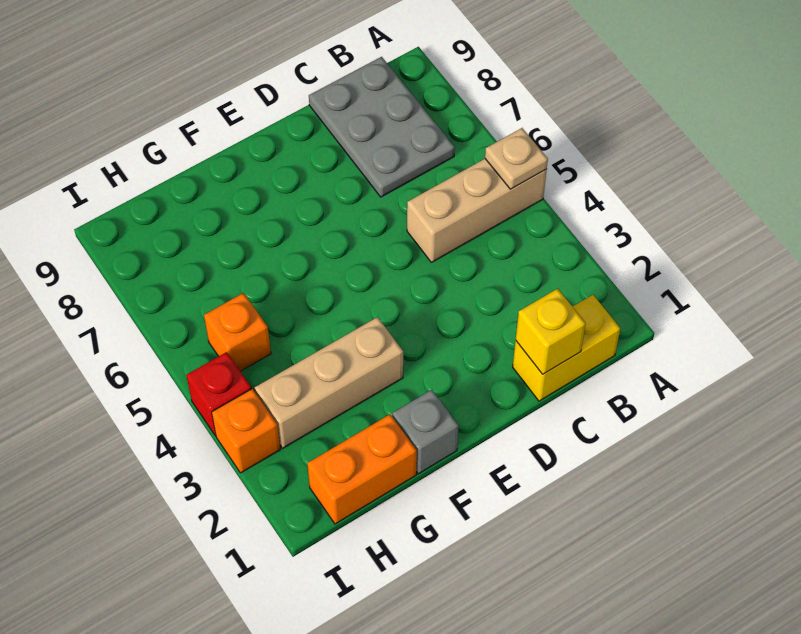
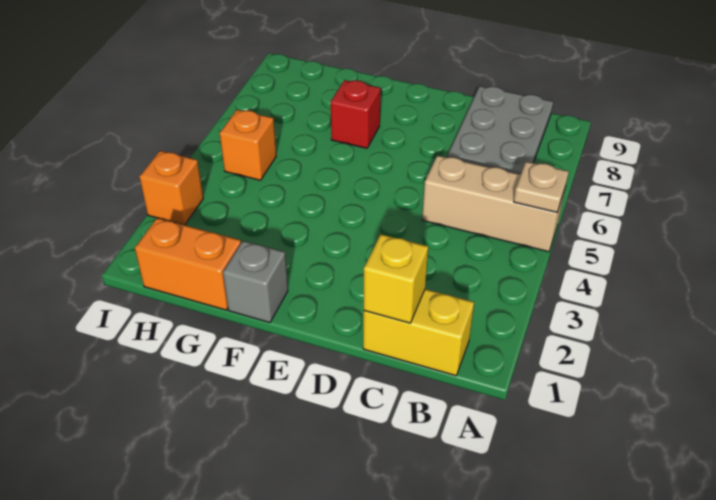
tan brick F3:H3 level 1 -> none
red brick I4 level 1 -> red brick F7 level 1

